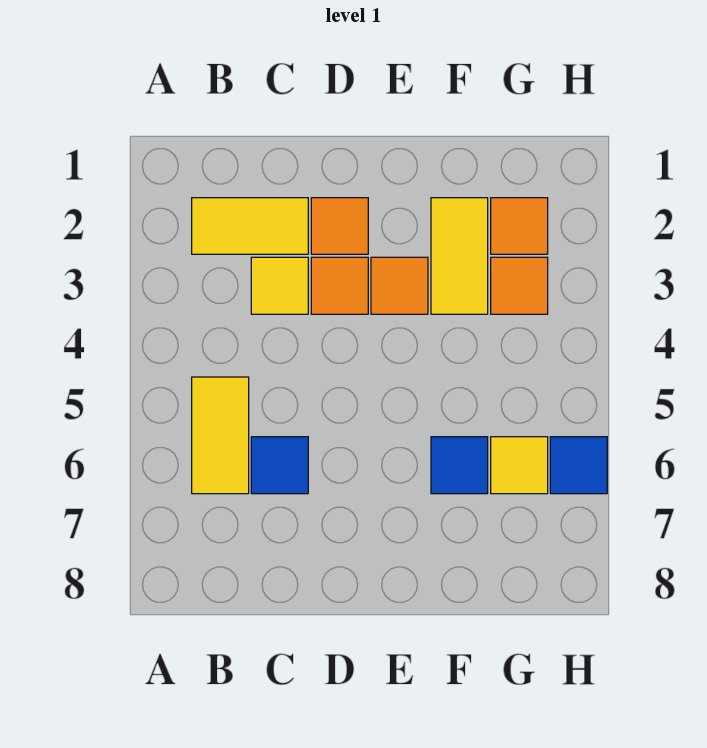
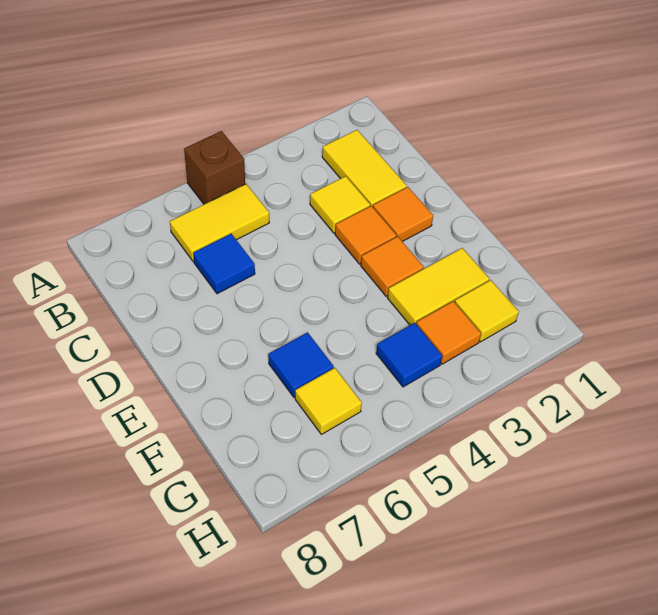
none -> brown brick A5 level 1
orange tile G2 level 1 -> yellow tile G2 level 1
blue tile H6 level 1 -> blue tile G4 level 1

